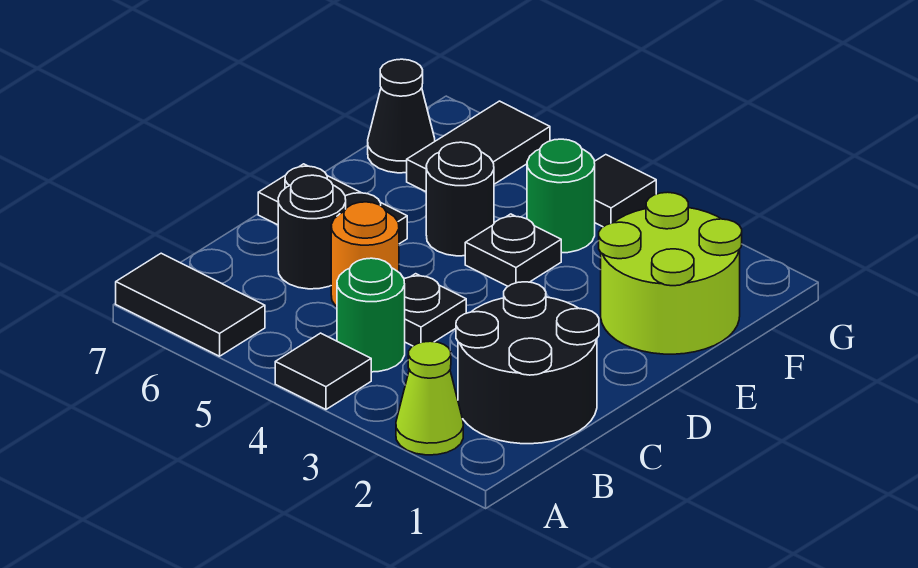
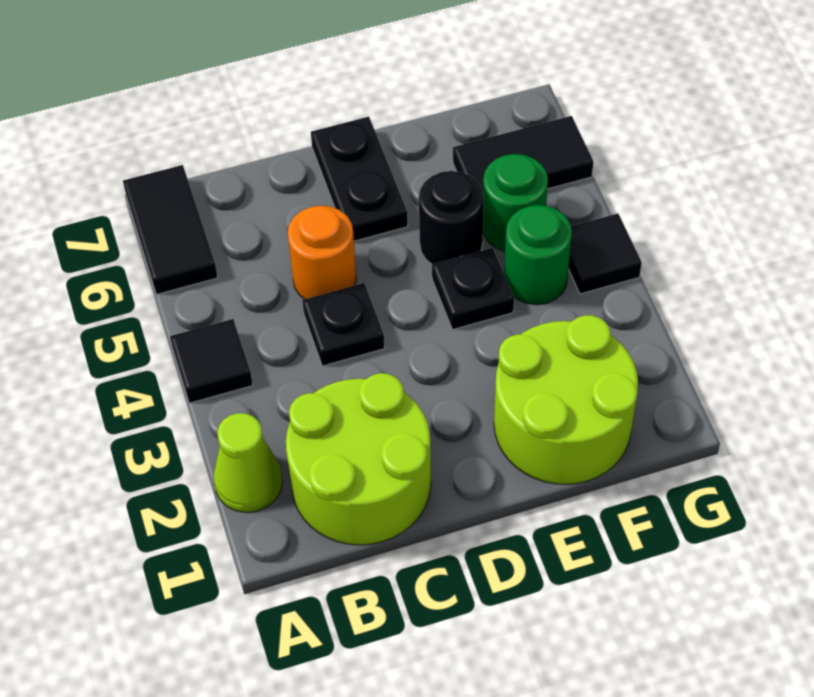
black round brick B1:C2 level 1 -> lime round brick B1:C2 level 1
green round brick B4 level 1 -> green round brick F5 level 1
black round brick C6 level 1 -> none
black cone F7 level 1 -> none

